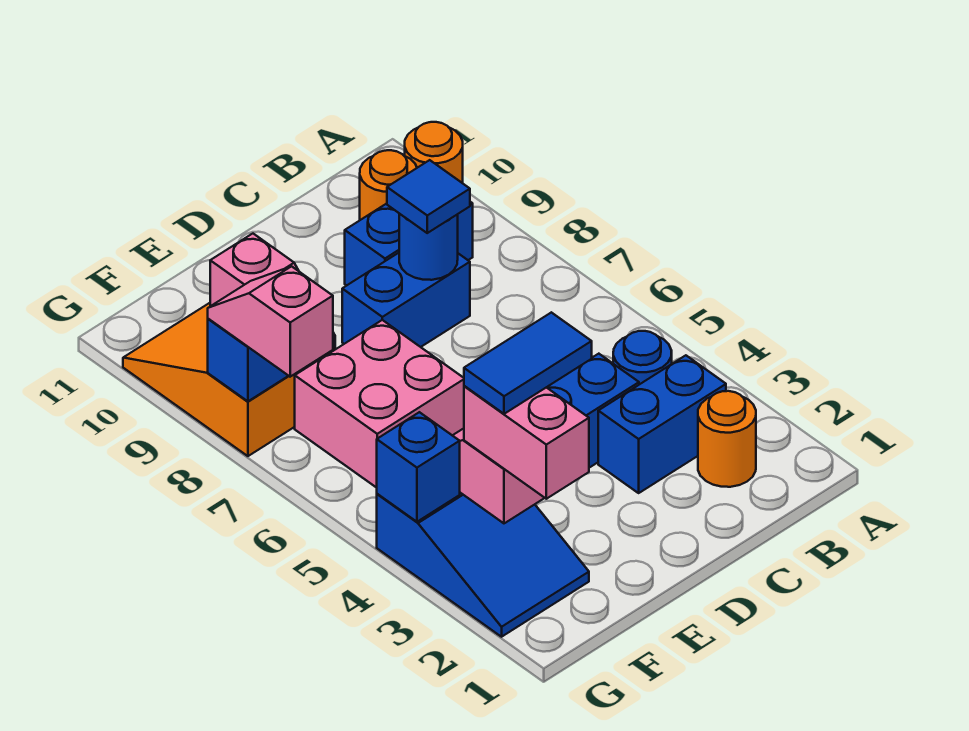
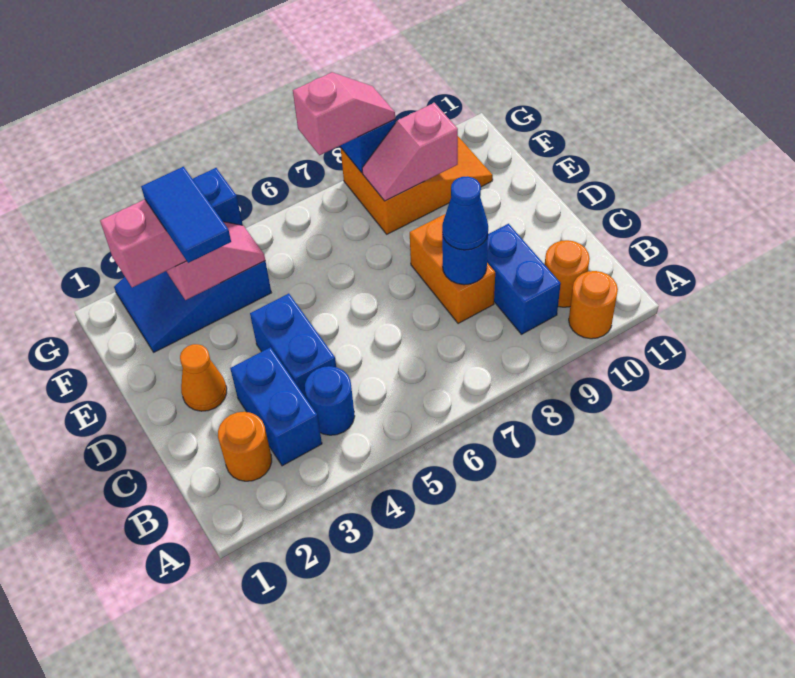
blue brick C8:D8 level 1 -> orange brick C8:D8 level 1
blue tile C8 level 3 -> blue cone C8 level 3
none -> orange cone D2 level 1
pink brick E6:F7 level 1 -> none

